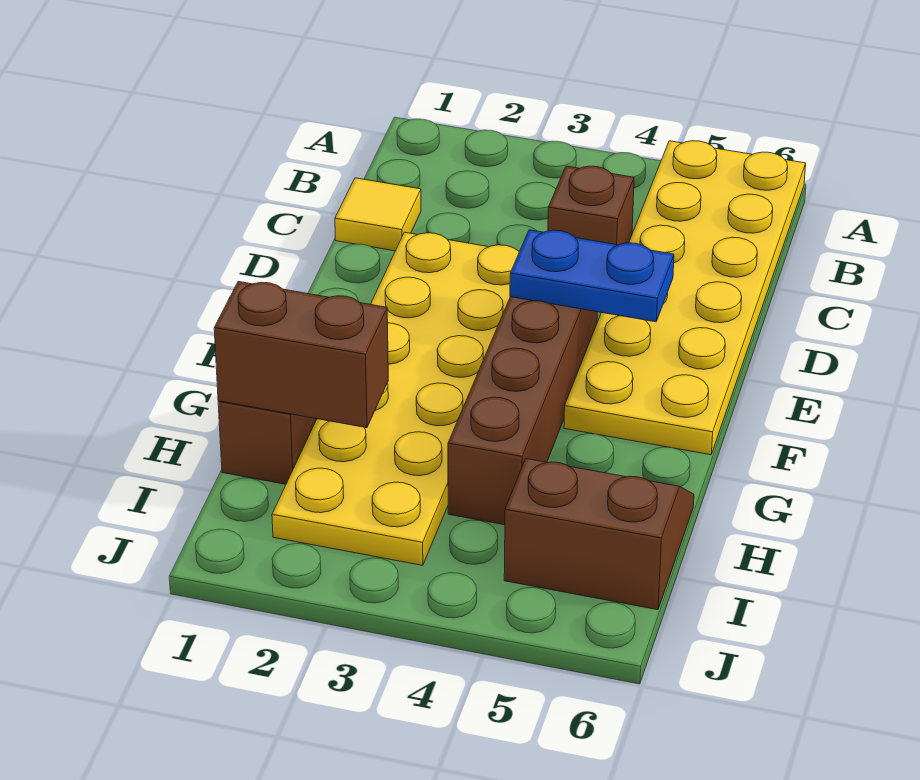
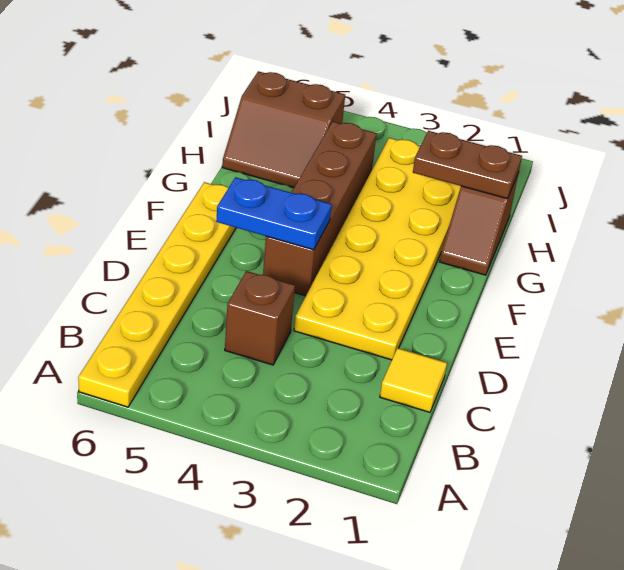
yellow plate A5:F6 level 1 -> yellow plate A6:F6 level 1
brown brick H1:H2 level 2 -> brown plate H1:H2 level 2

